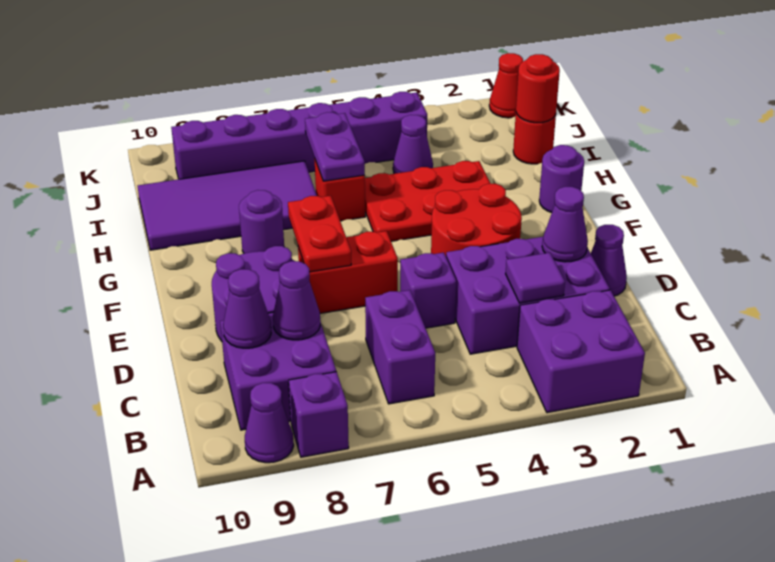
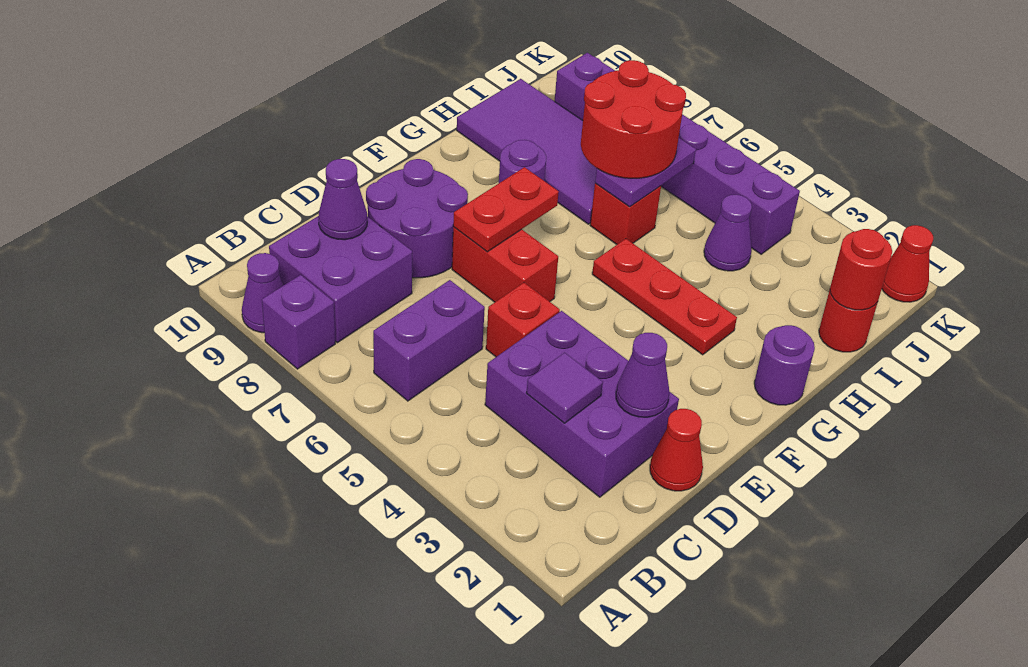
purple brick A2:B3 level 1 -> none
purple cone C8 level 2 -> none
purple cone D1 level 1 -> red cone D1 level 1
purple brick D5 level 1 -> red brick D5 level 1
red round brick E3:F4 level 1 -> red round brick H6:I7 level 3
red plate G3:H5 level 1 -> red plate G3:G5 level 1

